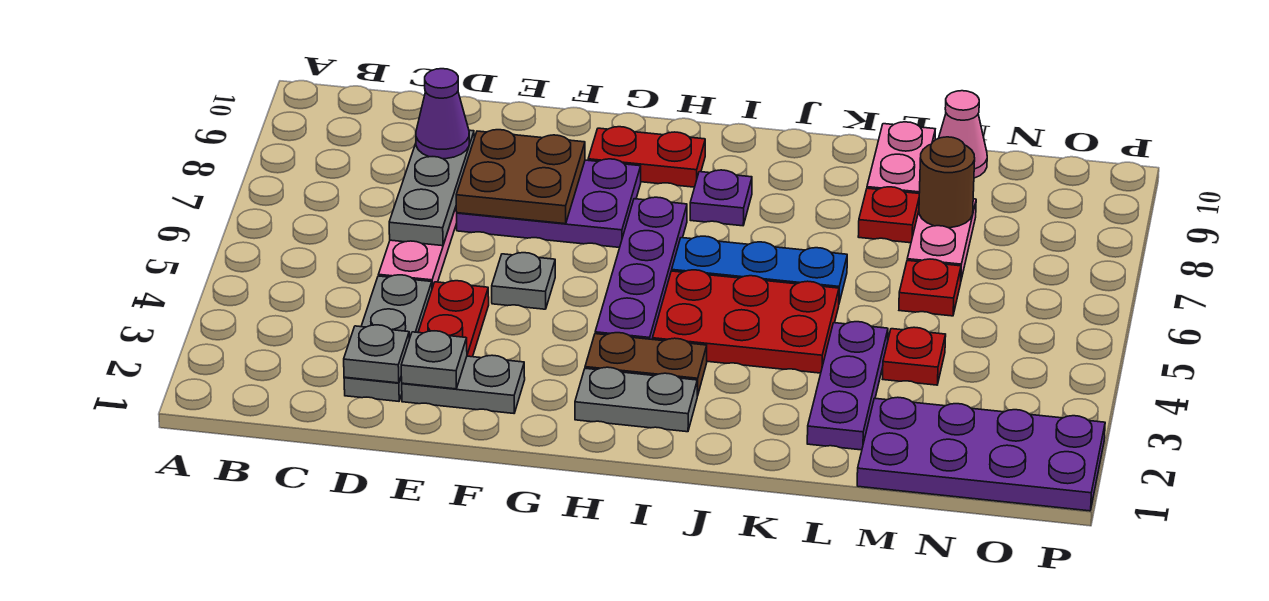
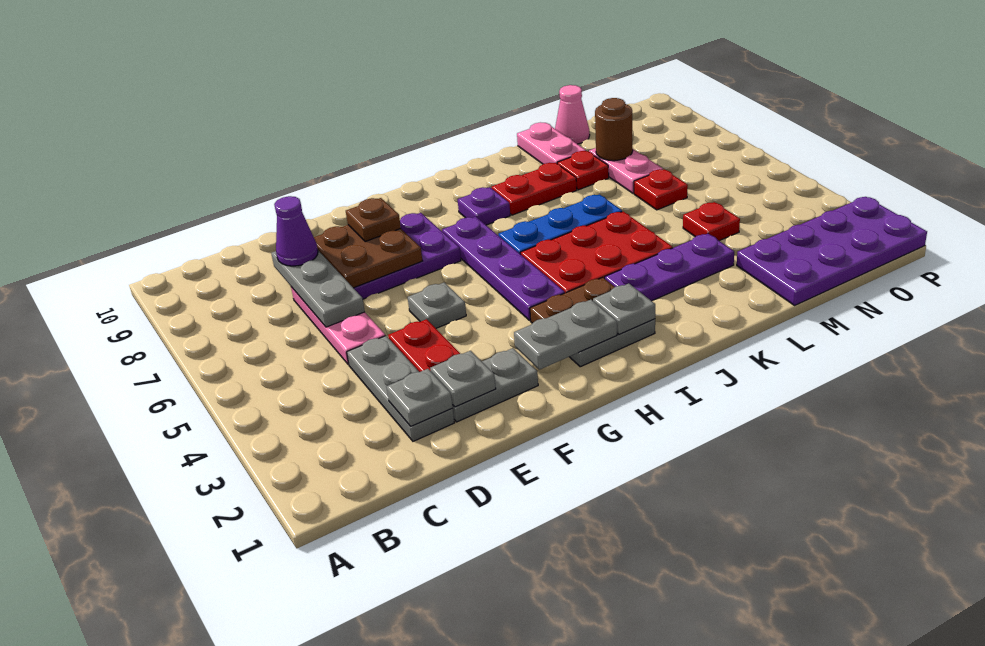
none -> brown plate F8 level 3
none -> grey plate G2:H2 level 2
red plate G9:H9 level 1 -> red plate J8:K8 level 1
none -> grey plate I2 level 2
purple plate L2:L4 level 1 -> purple plate J3:L3 level 1

